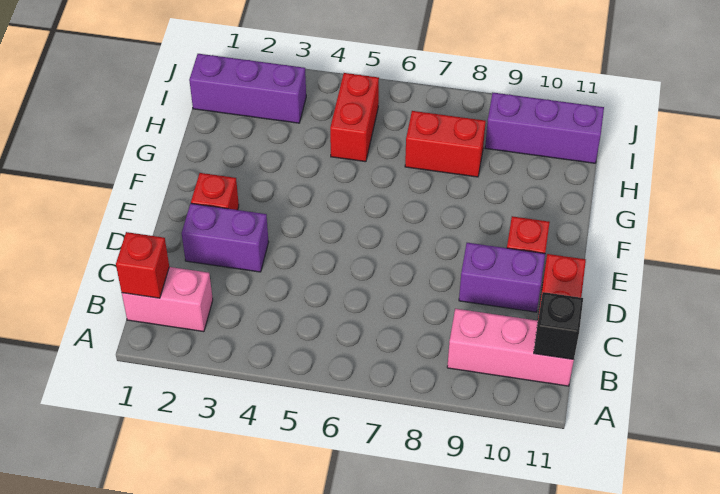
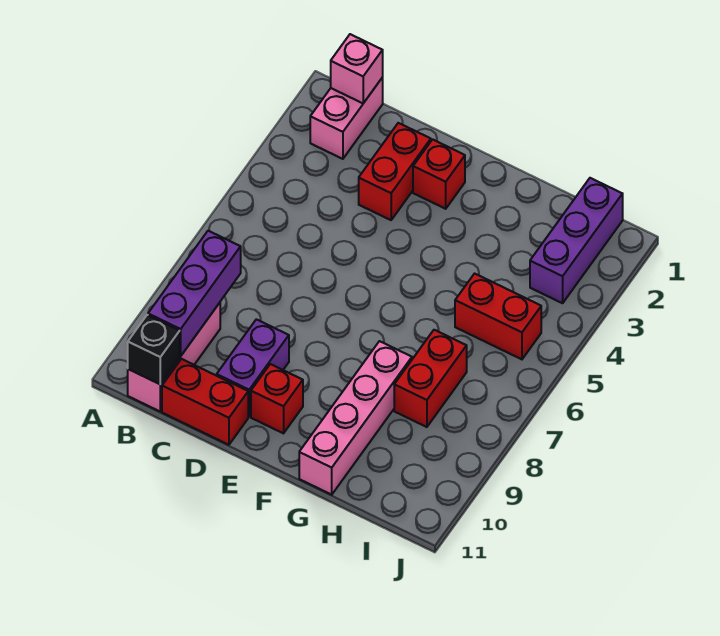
red brick B1 level 2 -> pink brick B1 level 2
purple brick D2:D3 level 1 -> red brick D2:D3 level 1
none -> pink brick G8:G11 level 1
purple brick I9:I11 level 1 -> purple brick B8:B10 level 2

